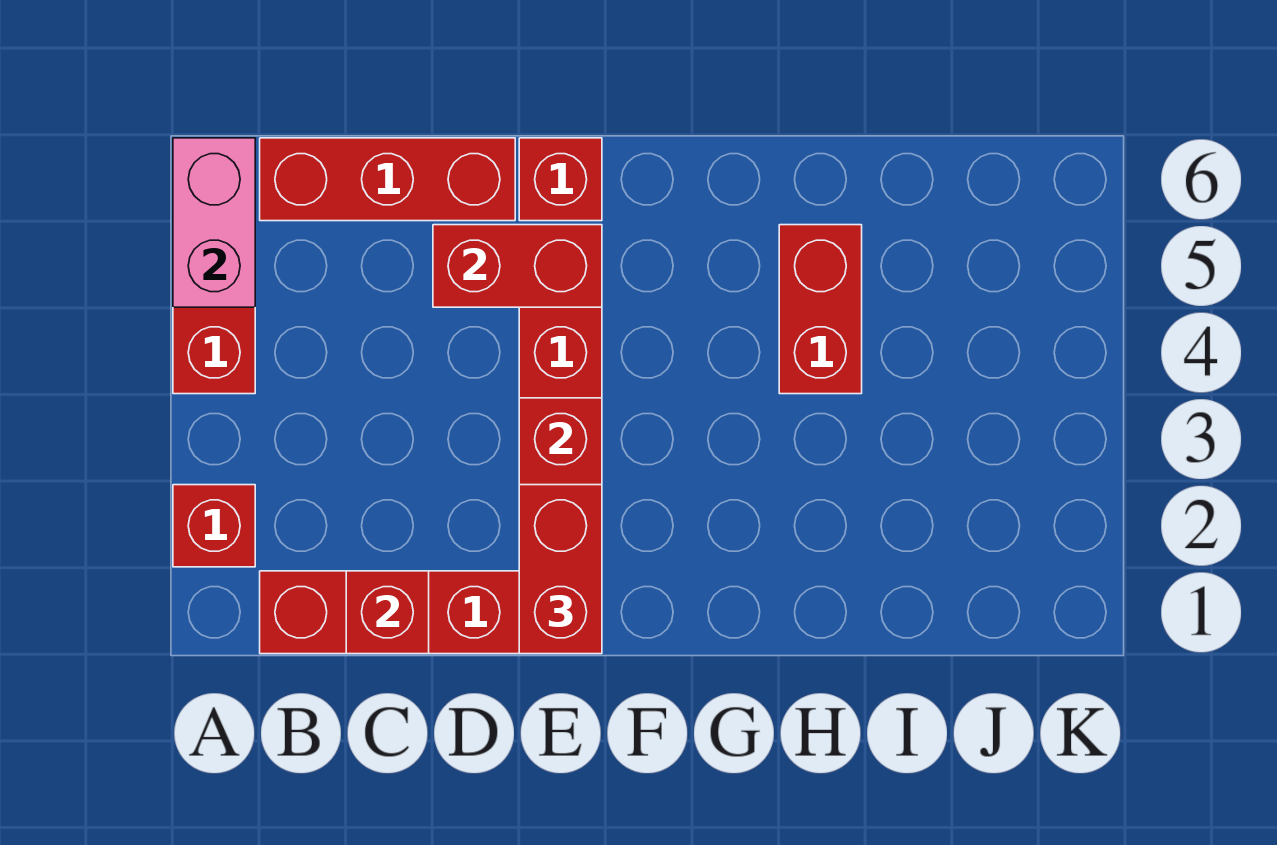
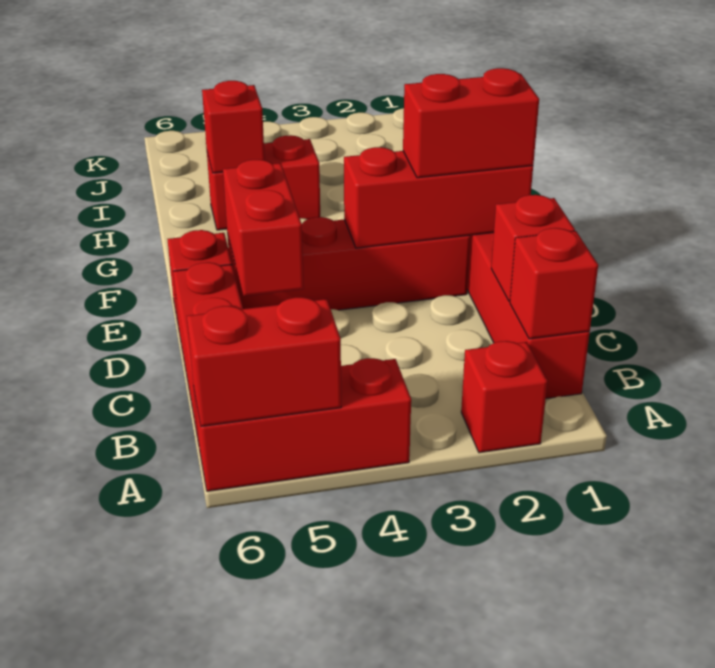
pink brick A5:A6 level 2 -> red brick A5:A6 level 2
none -> red brick B1 level 2
none -> red brick H5 level 2

